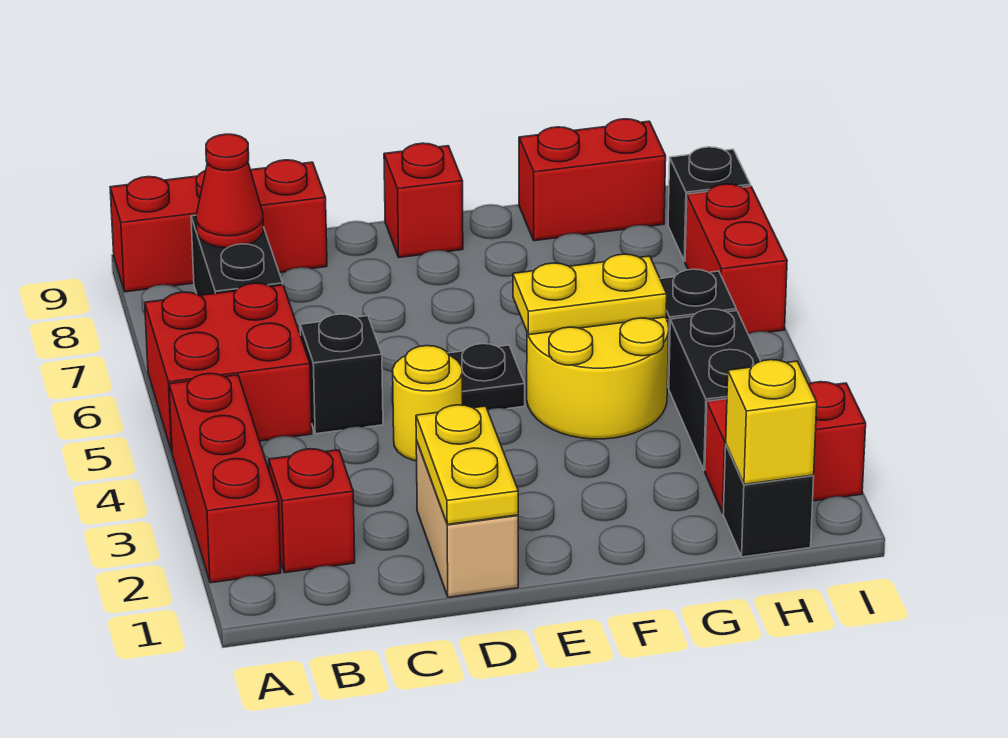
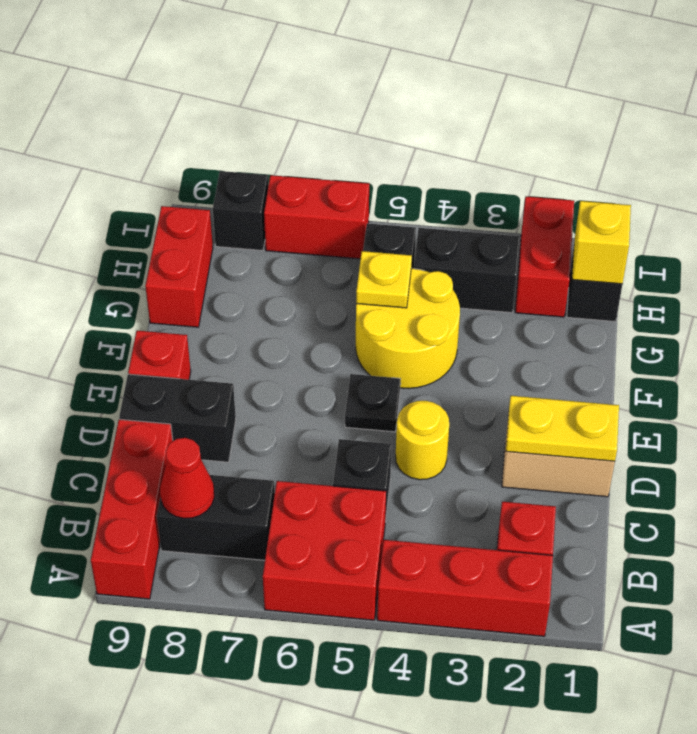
none -> black brick D8:D9 level 1
yellow plate F5:G5 level 2 -> yellow plate G5 level 2

